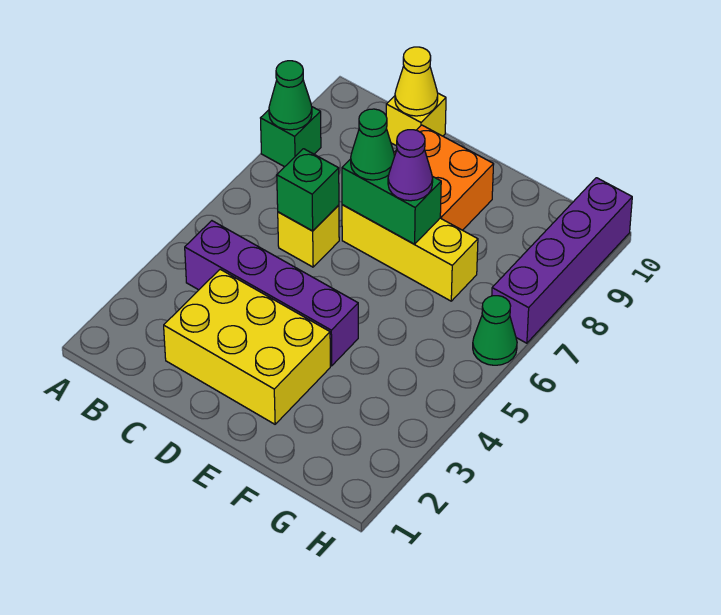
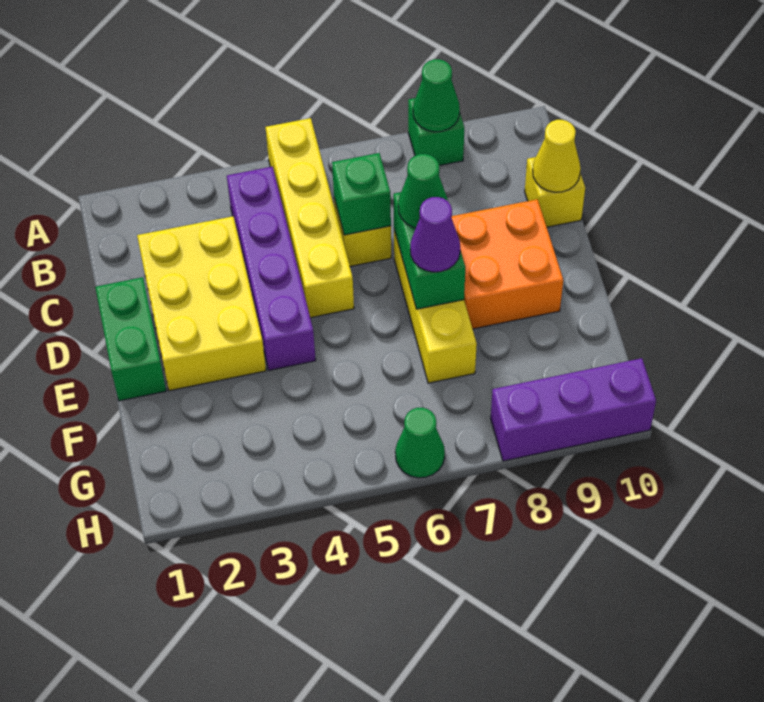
none -> yellow brick A5:D5 level 1
none -> green brick D1:E1 level 1
purple brick H7:H10 level 1 -> purple brick H8:H10 level 1

